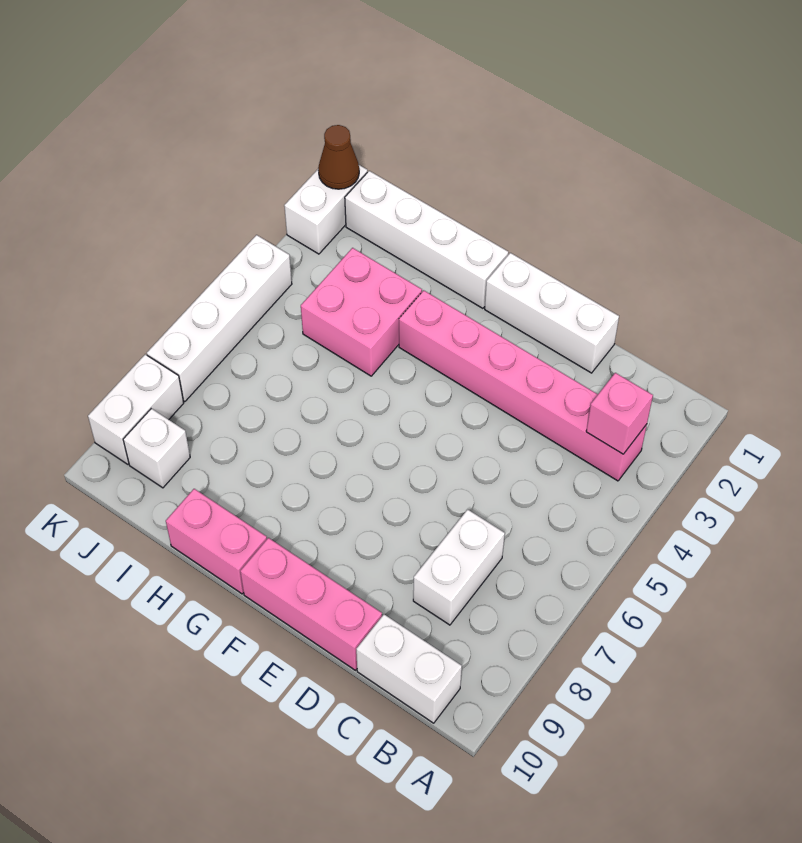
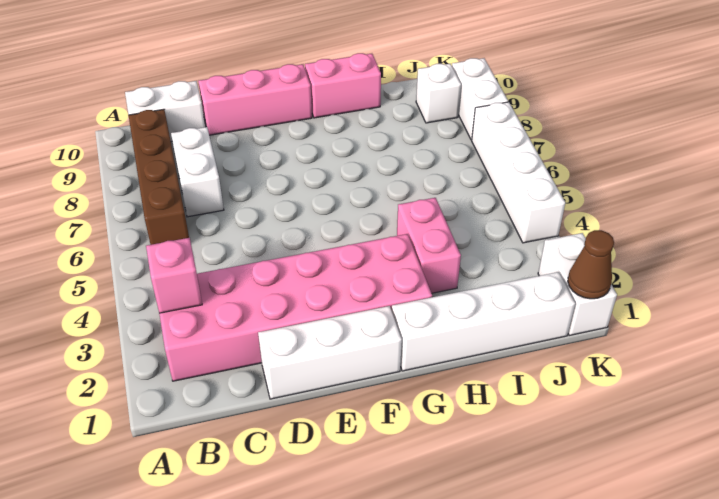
pink brick B3:G3 level 1 -> pink brick B2:G3 level 1
none -> brown brick B6:B9 level 1
pink brick H3:I4 level 1 -> pink brick H3:H4 level 1

